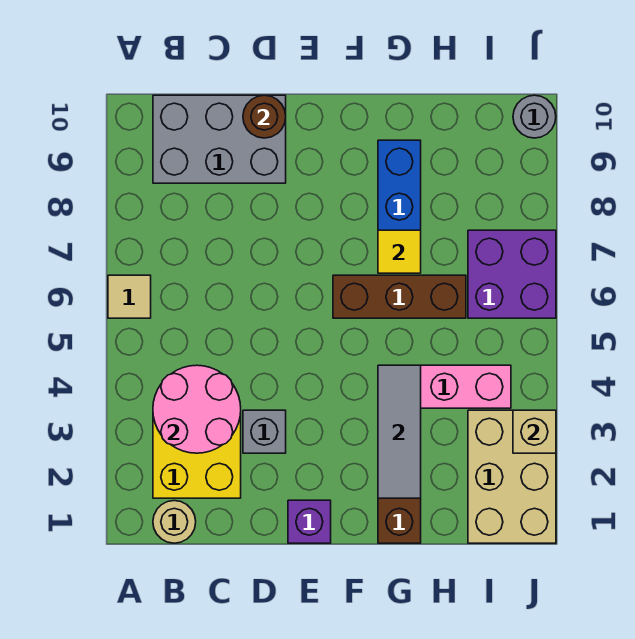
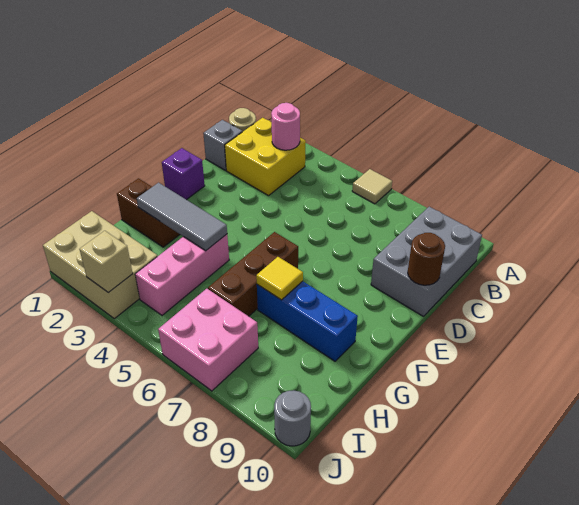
pink round brick B3:C4 level 2 -> pink round brick B3 level 2
grey brick D3 level 1 -> grey brick C1 level 1
purple brick I6:J7 level 1 -> pink brick I6:J7 level 1

